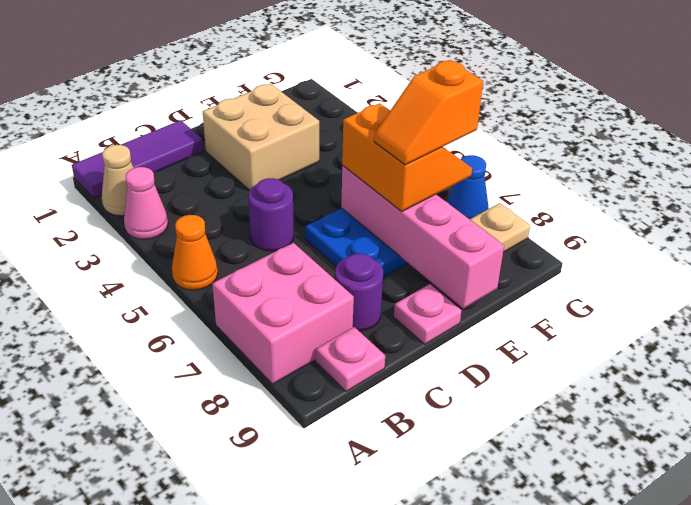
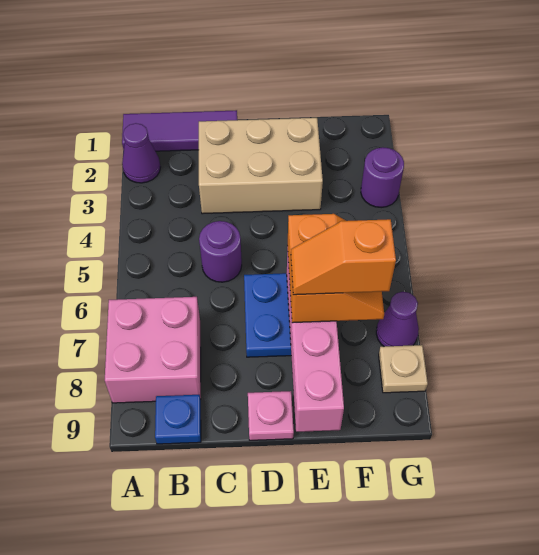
tan cone A2 level 1 -> purple cone A2 level 1
pink cone A3 level 1 -> none
orange cone A5 level 1 -> none
pink plate B9 level 1 -> blue plate B9 level 1
purple round brick C8 level 1 -> purple round brick G3 level 1
tan brick D2:E3 level 1 -> tan brick C2:E3 level 1
blue cone G7 level 1 -> purple cone G7 level 1

